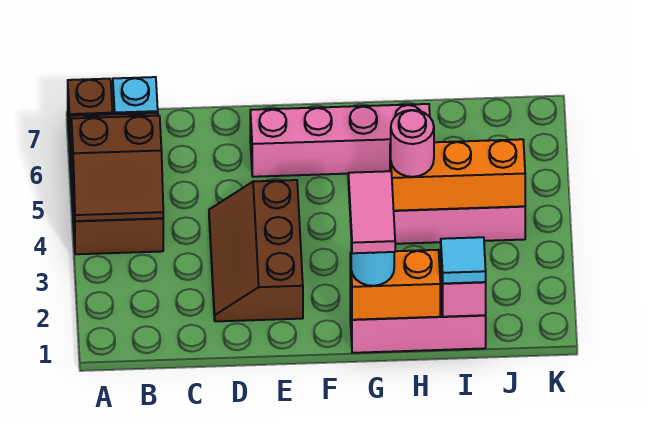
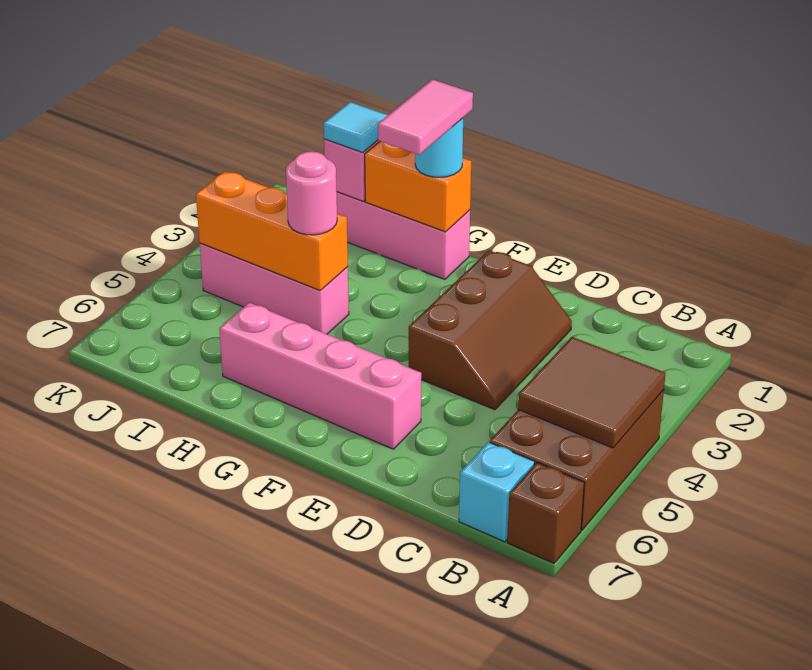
brown slope A4:B5 level 2 top 5 -> brown tile A4:B5 level 2

